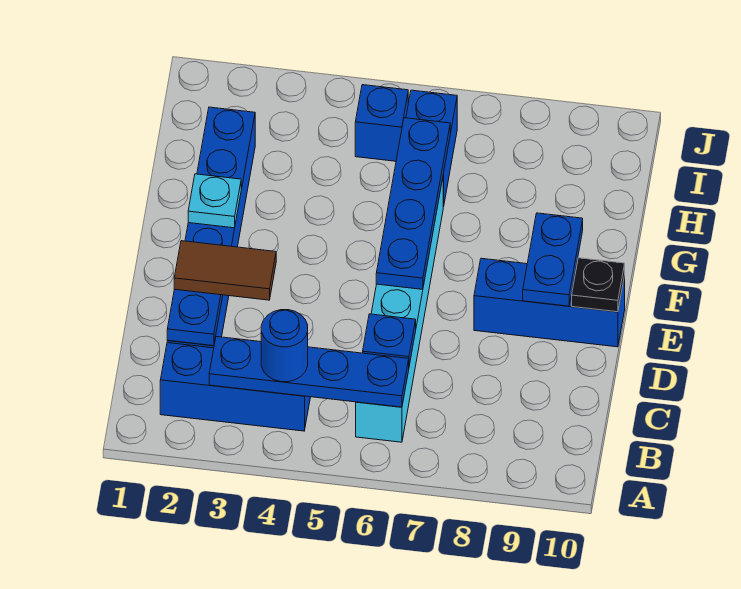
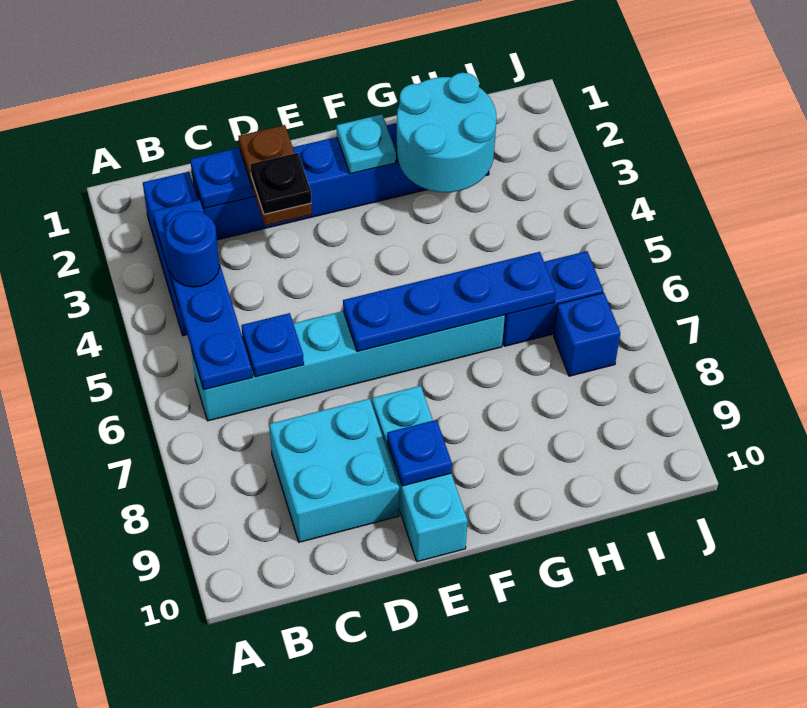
none -> cyan brick C8:D9 level 1
brown tile D2:D3 level 3 -> brown plate D2:D3 level 3
blue brick E8:E10 level 1 -> cyan brick E8:E10 level 1
blue plate E9:F9 level 2 -> blue plate E9 level 2
black plate E10 level 2 -> black plate D3 level 4
none -> cyan round brick G2:H3 level 2
blue brick I5 level 1 -> blue brick I7 level 1

